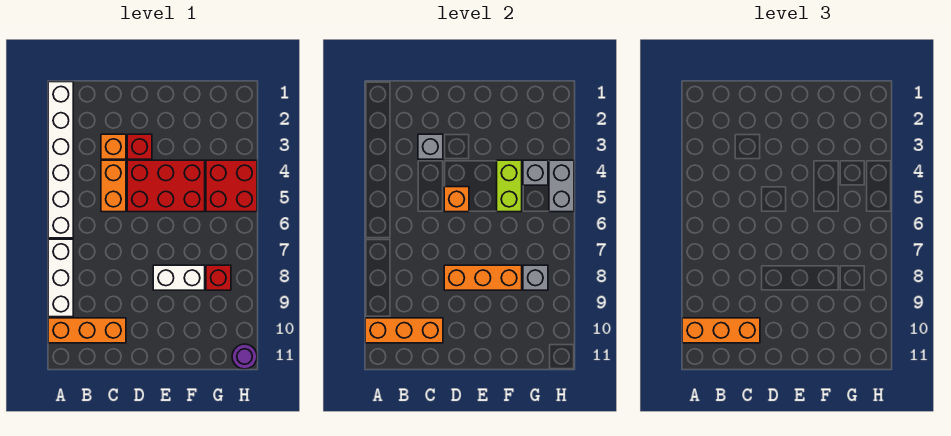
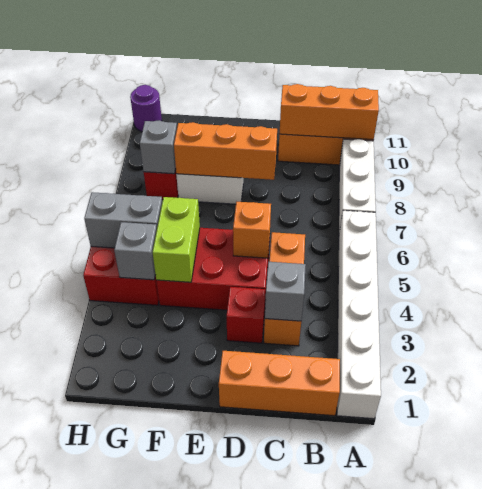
orange brick A10:C10 level 3 -> orange brick B1:D1 level 1
grey brick H4:H5 level 2 -> grey brick G5:H5 level 2

